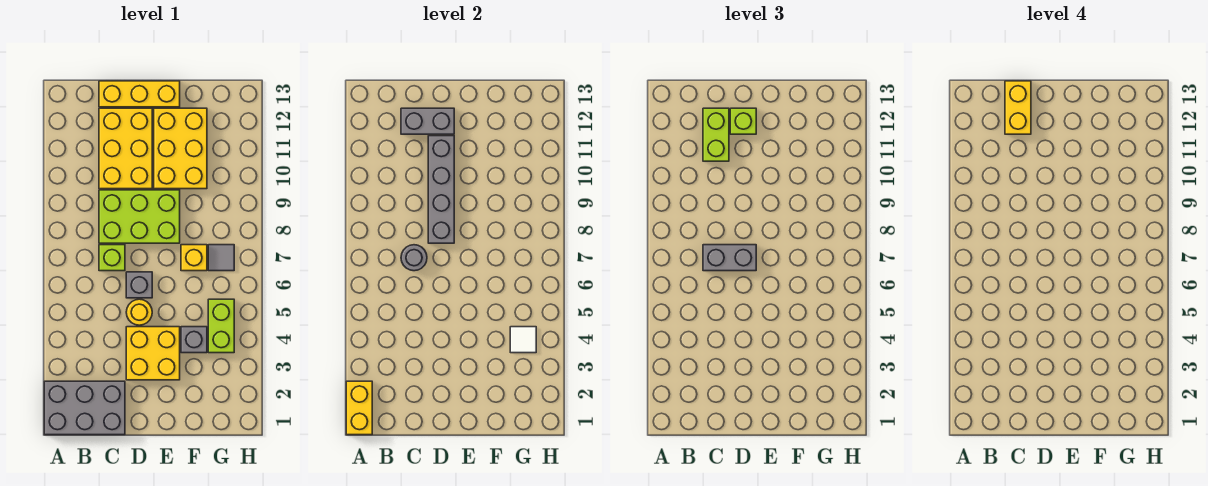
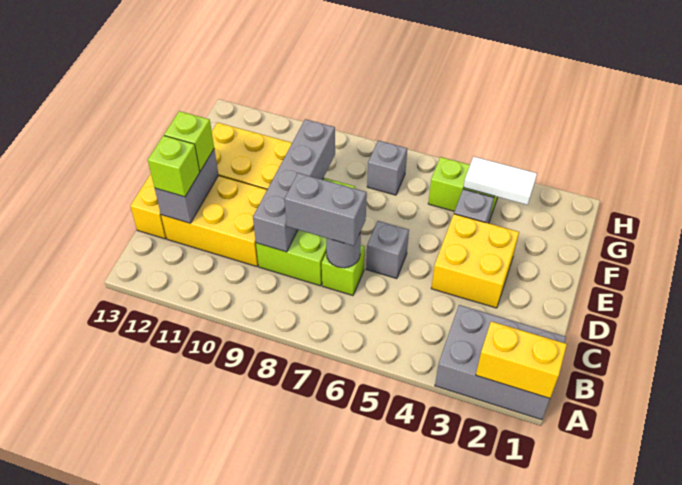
grey brick A1:C2 level 1 -> grey brick A1:B3 level 1
grey brick C7:D7 level 3 -> grey brick C7:C8 level 3
lime brick C11:C12 level 3 -> lime brick C12 level 3
yellow brick C12:C13 level 4 -> none
yellow round brick D5 level 1 -> none
grey brick D8:D11 level 2 -> grey brick C9:F9 level 2
yellow brick F7 level 1 -> none
white tile G4 level 2 -> white tile G3:G4 level 2
grey tile G7 level 1 -> grey brick G7 level 1

